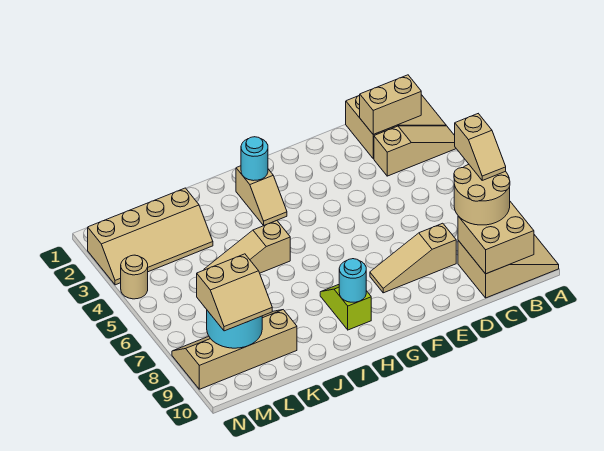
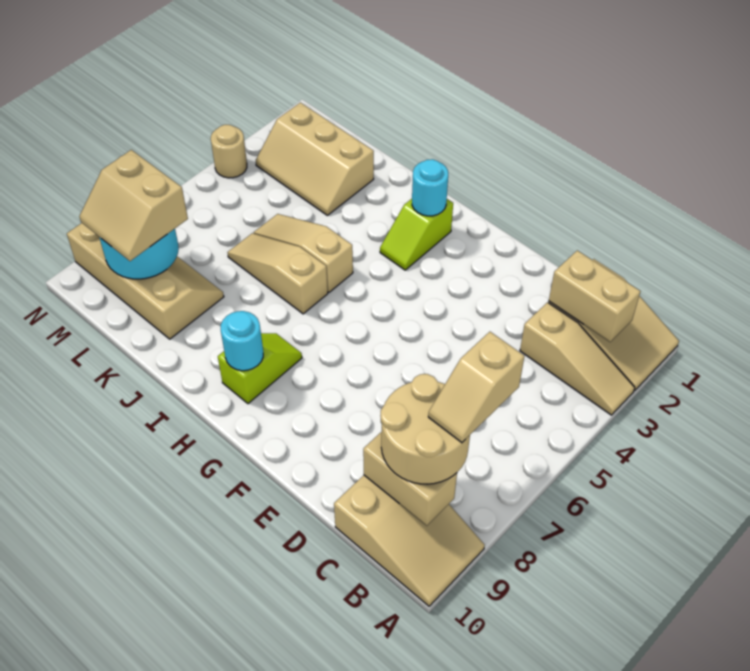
tan brick B9:C10 level 2 -> tan brick B9:C9 level 2
tan slope D8:F8 level 1 top D -> tan slope I6:K6 level 1 top I
tan slope H2:H3 level 1 top 2 -> lime slope H2:H3 level 1 top 2
tan slope K2:N3 level 1 top 2 -> tan slope K2:M3 level 1 top 2

